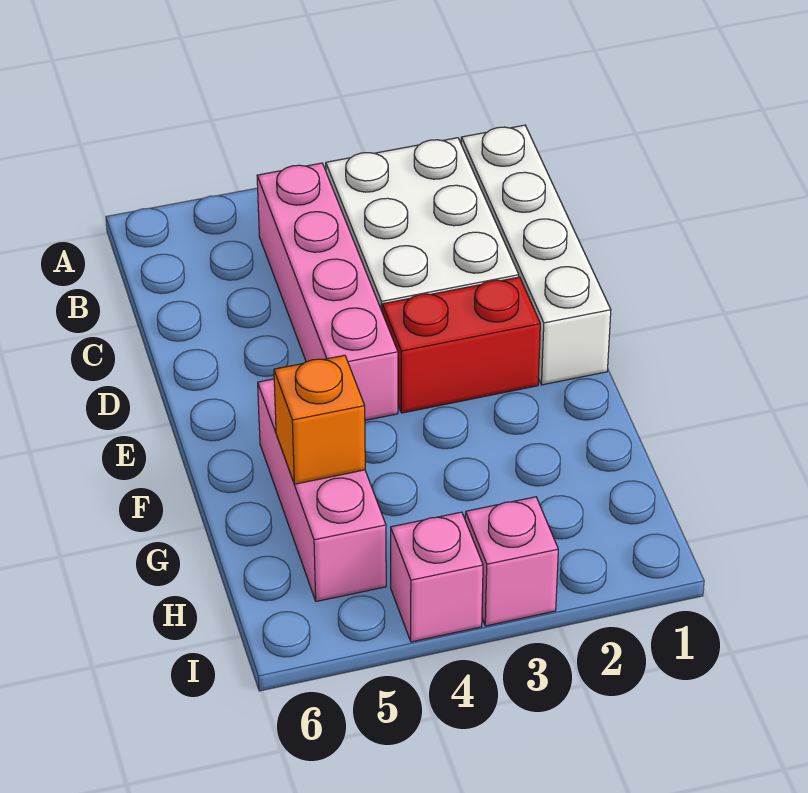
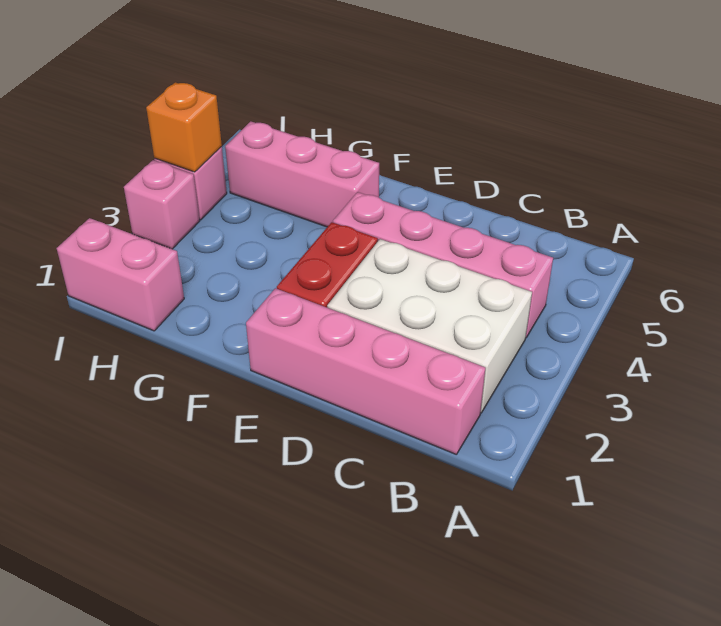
white brick B1:E1 level 1 -> pink brick B1:E1 level 1
orange brick G5 level 2 -> orange brick I4 level 2
none -> pink brick H1:I1 level 1

